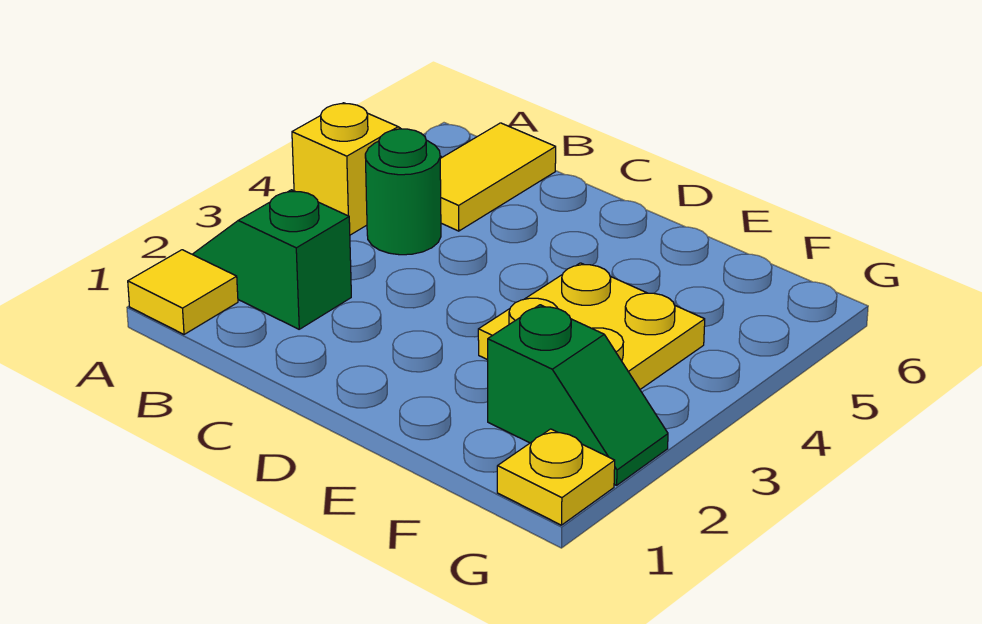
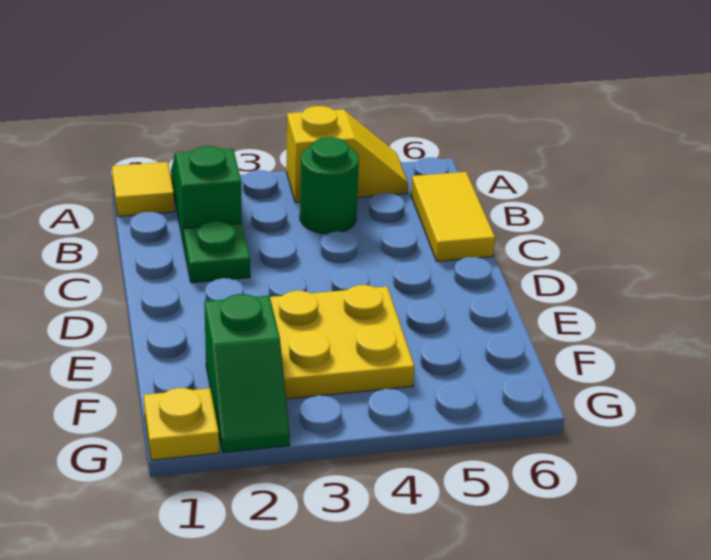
yellow tile B5:B6 level 1 -> yellow tile B6:C6 level 1
none -> green plate C2 level 1

